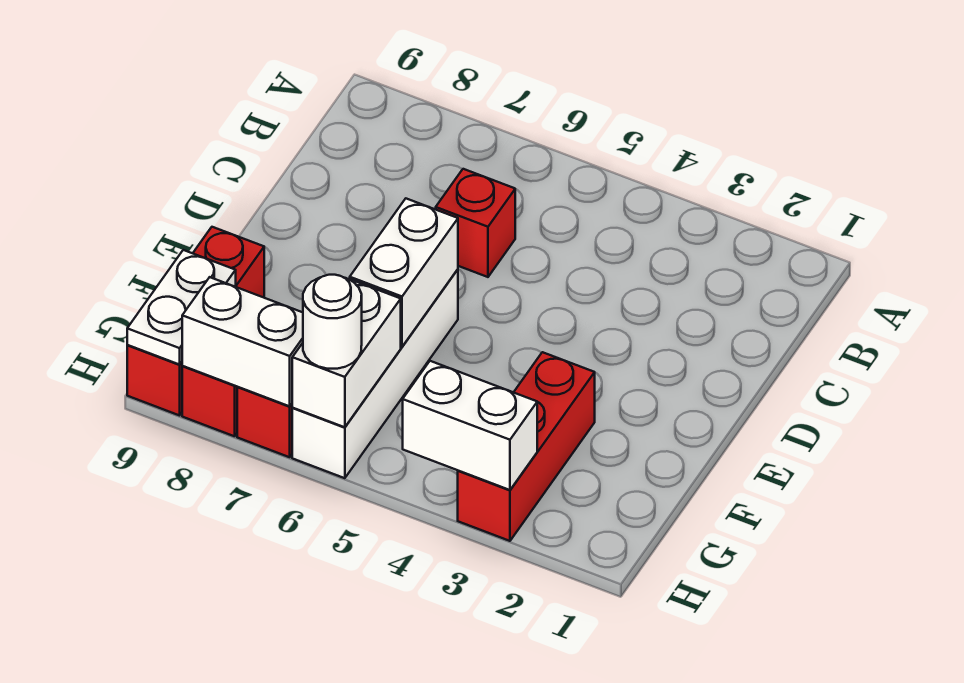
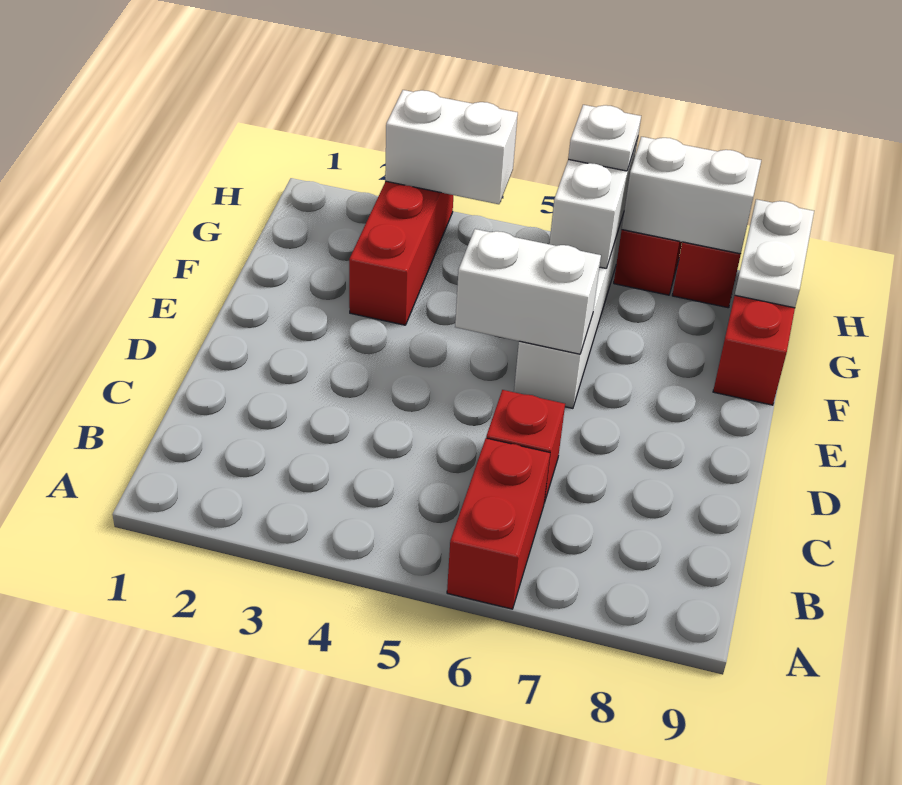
none -> red brick A6:B6 level 1
white brick E6:F6 level 2 -> white brick E5:E6 level 2
white round brick H6 level 3 -> white plate H6 level 3

